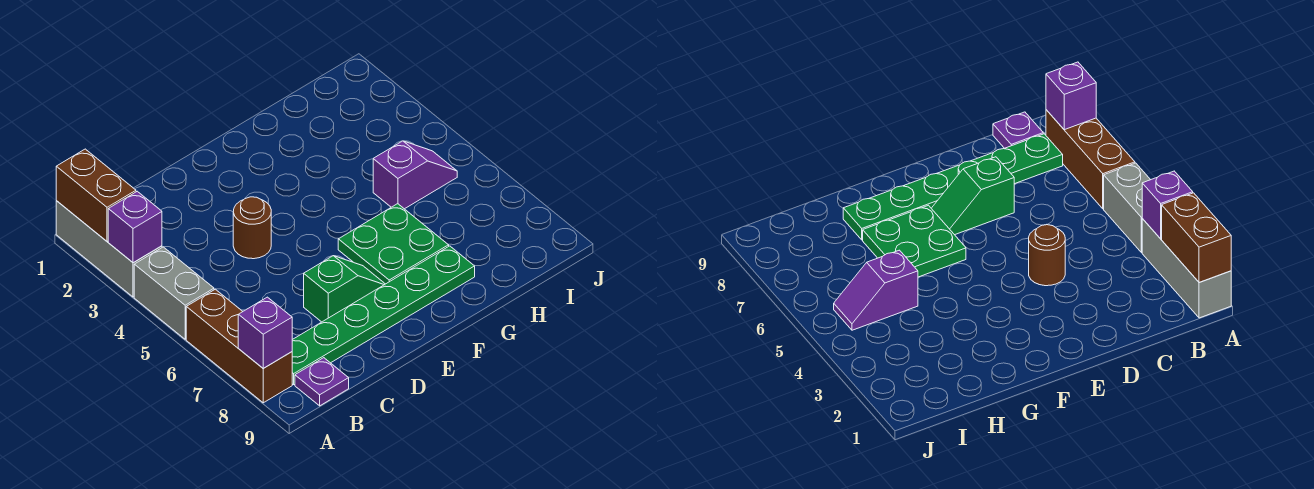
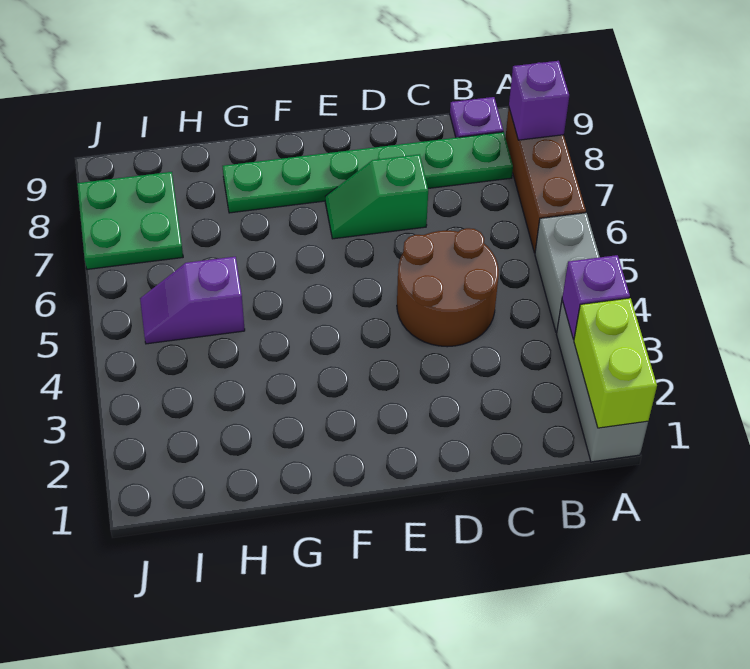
brown brick A1:A2 level 2 -> lime brick A1:A2 level 2
brown round brick D4 level 1 -> brown round brick C4:D5 level 1
green plate F6:G7 level 1 -> green plate I7:J8 level 1

